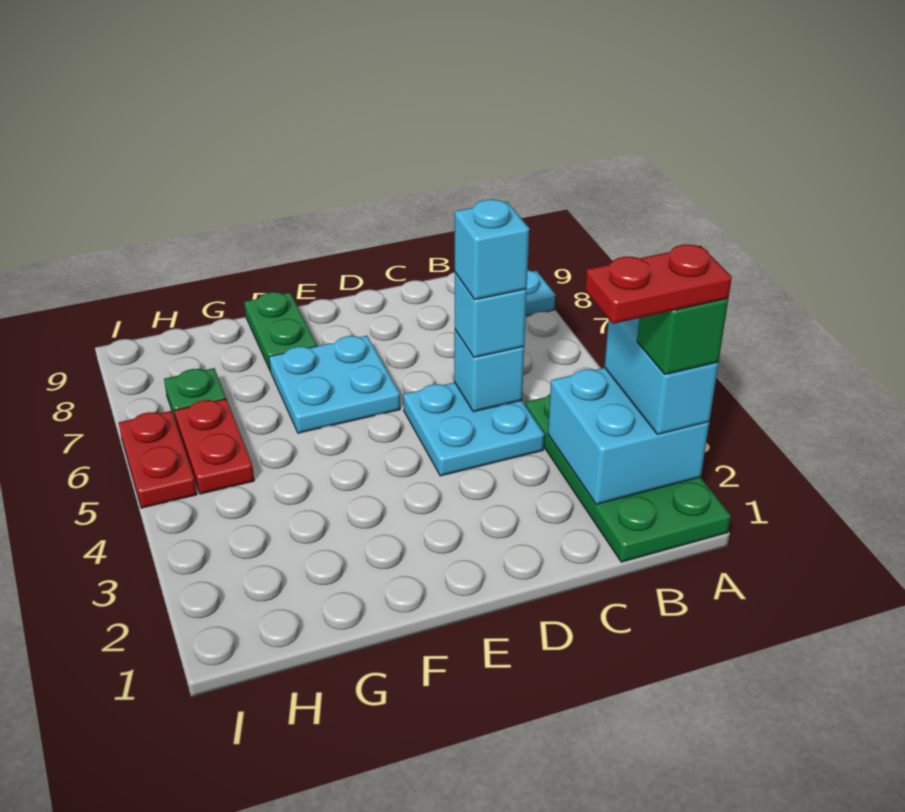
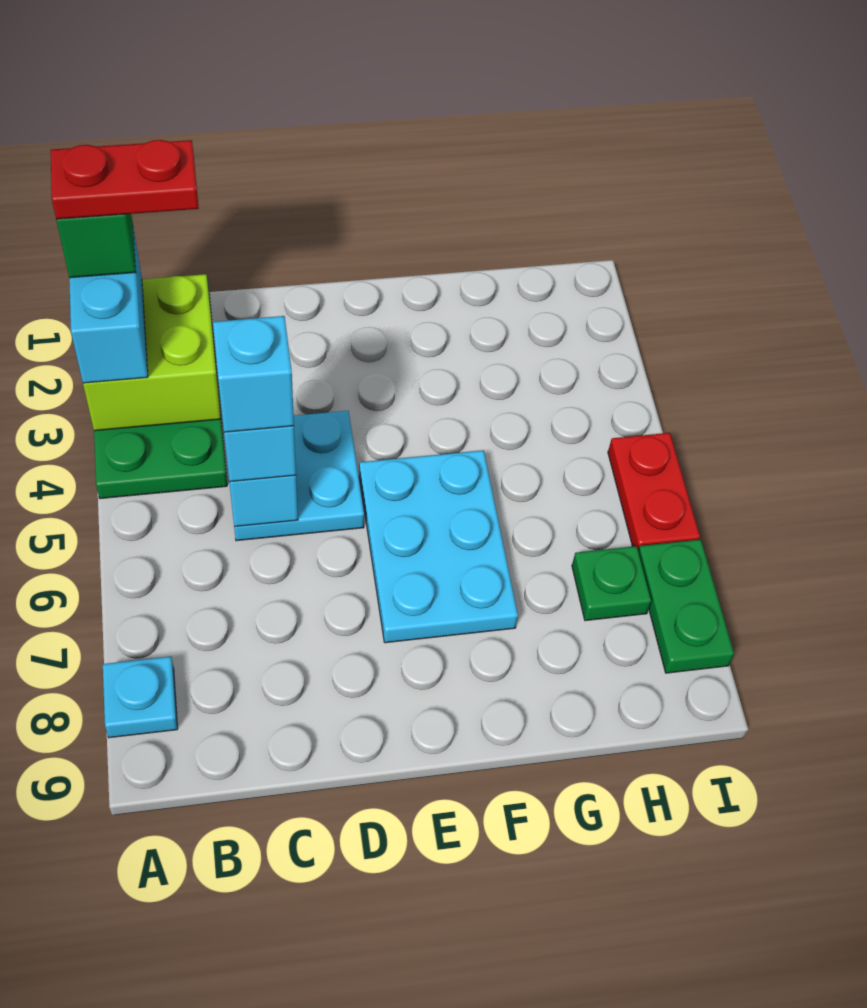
cyan brick A2:B3 level 2 -> lime brick A2:B3 level 2
cyan plate E6:F7 level 1 -> cyan plate E5:F7 level 1
green plate F8:F9 level 1 -> green plate I7:I8 level 1
red plate H5:H6 level 1 -> none

